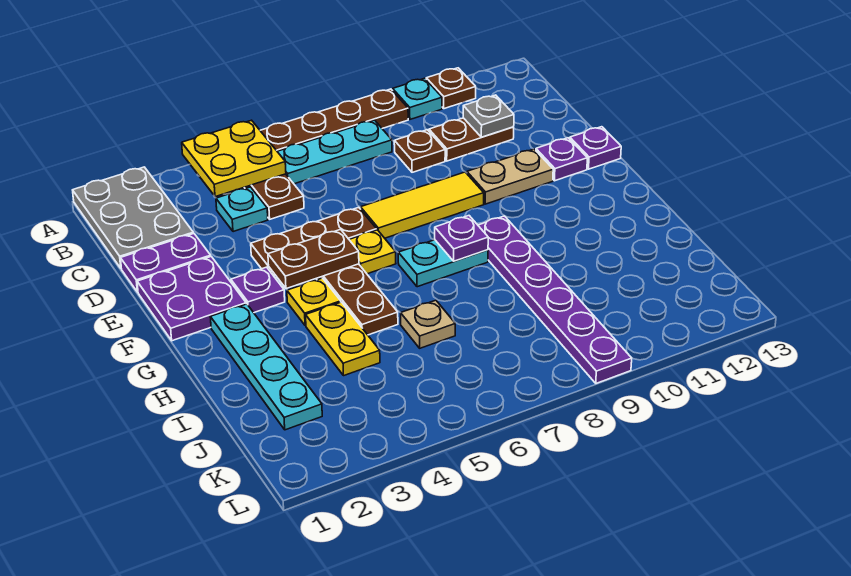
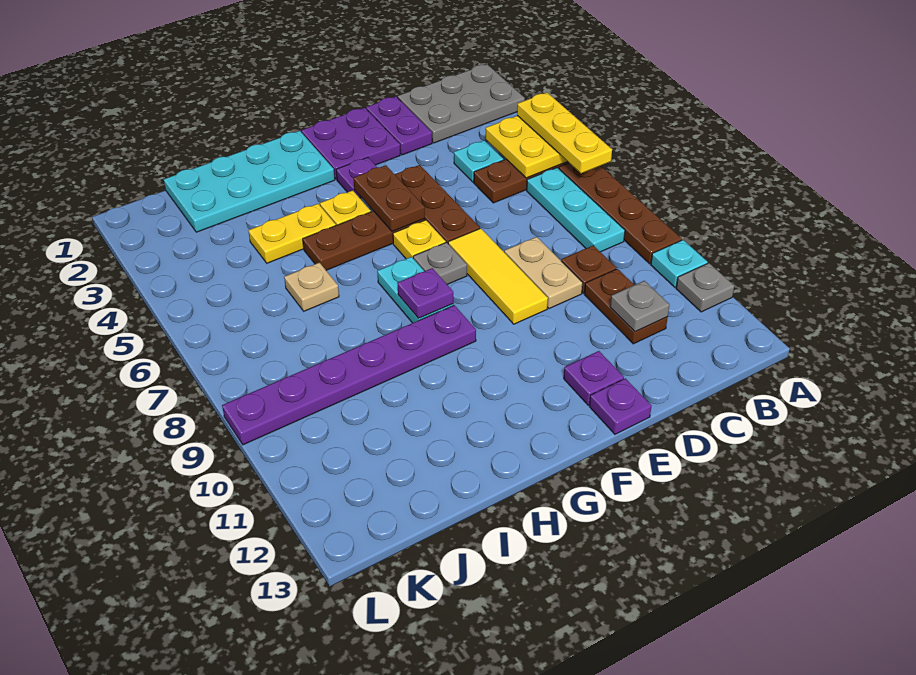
none -> yellow plate A4:A6 level 3
brown plate A11 level 1 -> grey plate A11 level 1
tan plate E10:E11 level 1 -> tan plate D8:D9 level 1
none -> grey plate F7 level 1
cyan plate G2:J2 level 1 -> cyan plate G1:J2 level 1

